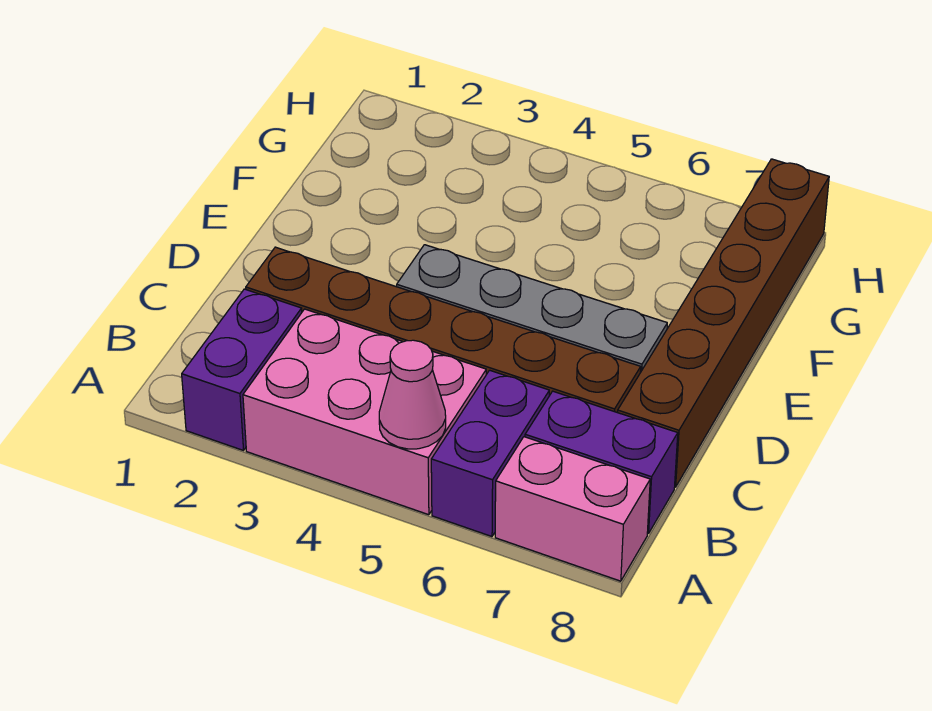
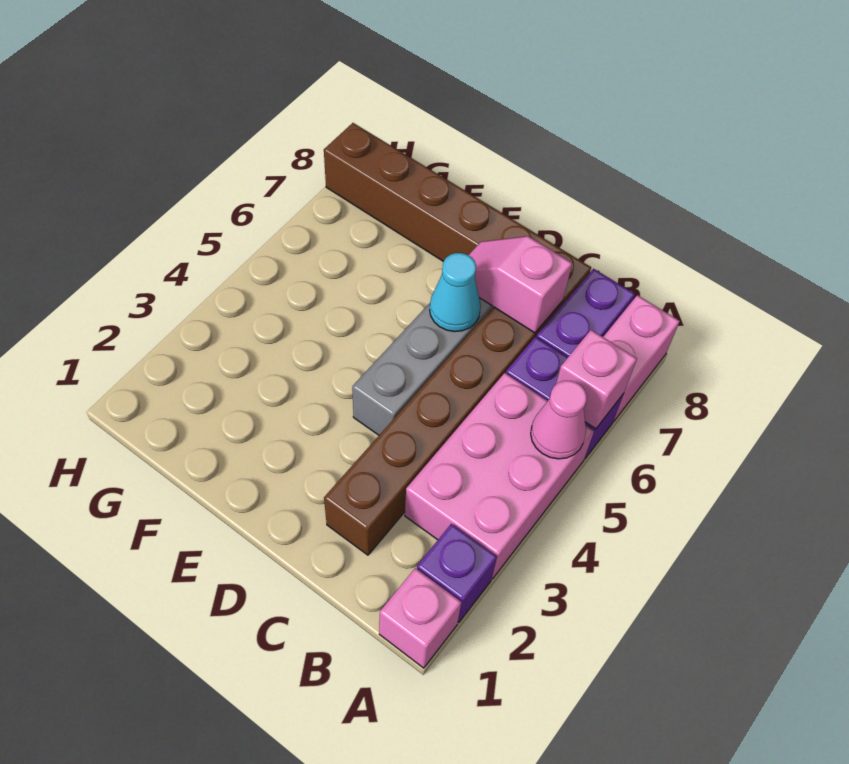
none -> pink brick A1 level 1
purple brick A2:B2 level 1 -> purple brick A2 level 1
none -> pink brick A6 level 2
none -> pink slope C7:D7 level 2 top C
none -> cyan cone D6 level 2

